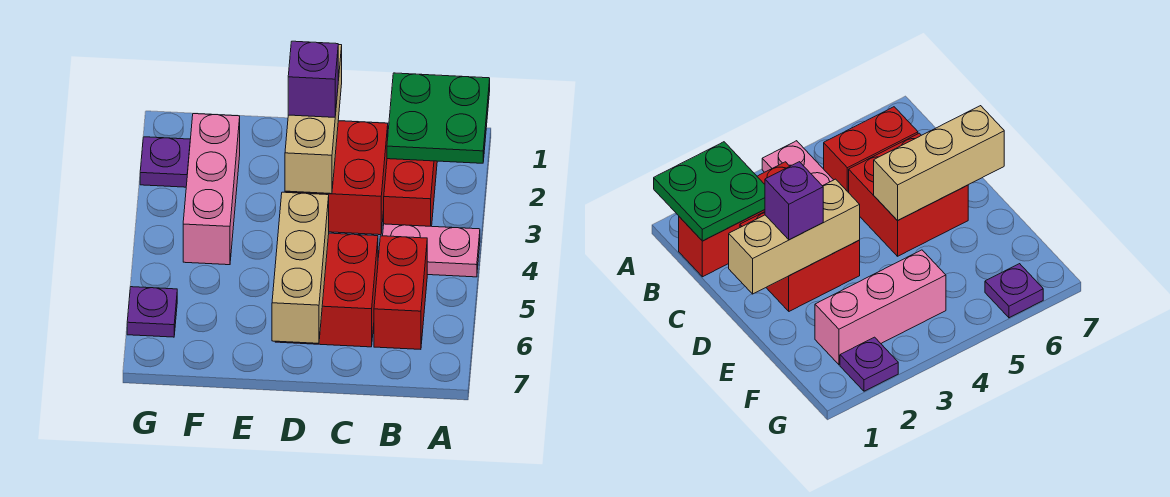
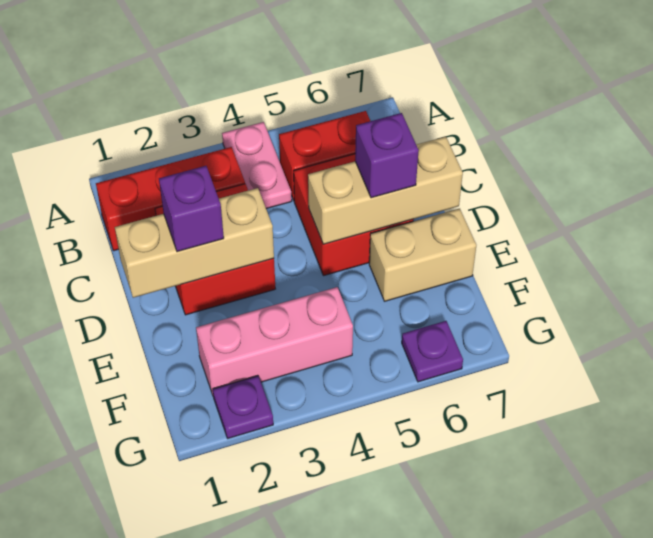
green plate A1:B2 level 2 -> none
none -> purple brick D6 level 3
none -> tan brick E6:E7 level 1

